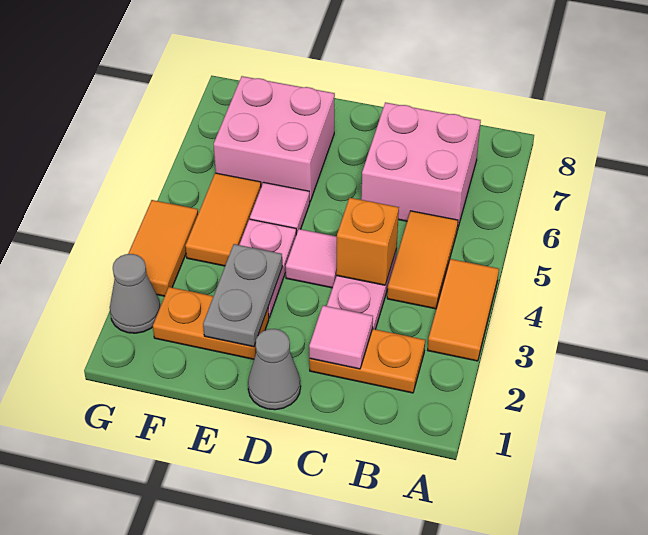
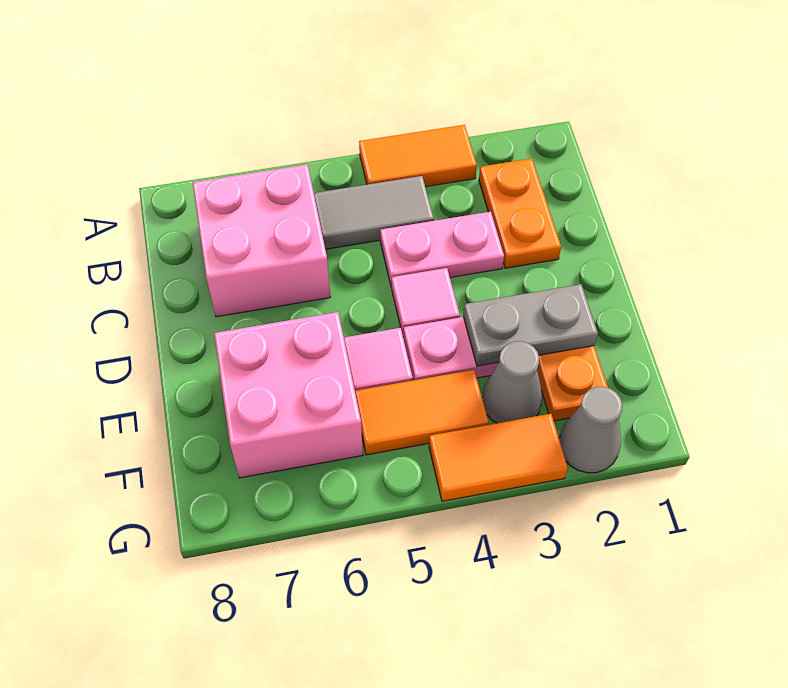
orange tile B4:B5 level 1 -> grey tile B4:B5 level 1
pink tile C2 level 2 -> none
orange brick C4 level 2 -> none
grey cone D1 level 1 -> grey cone F3 level 1

